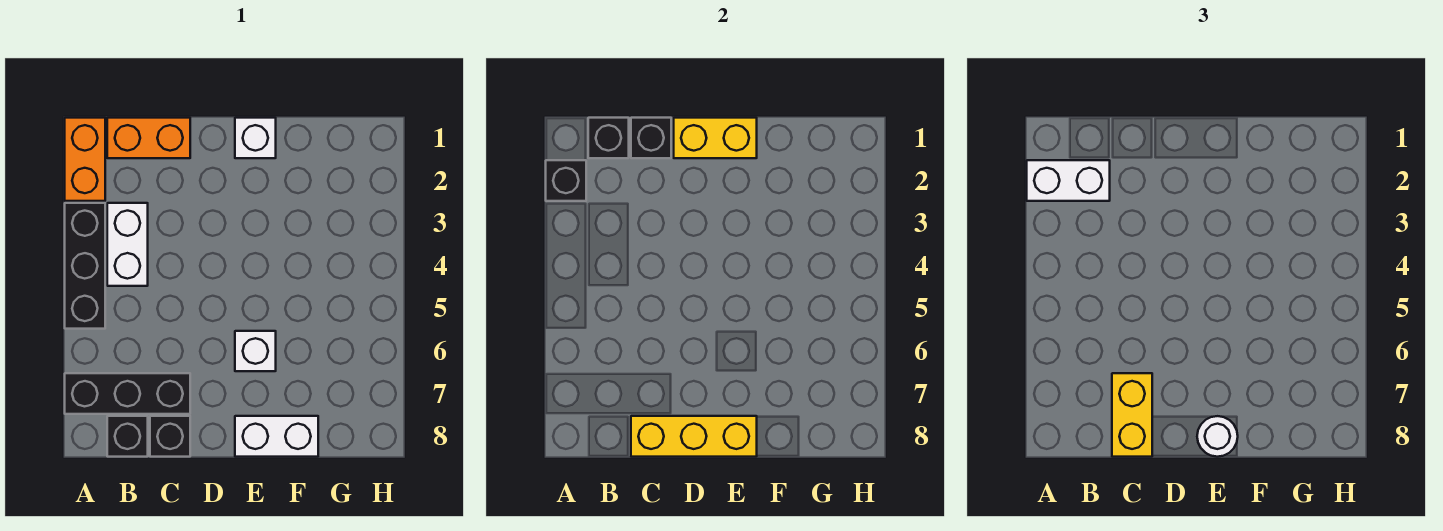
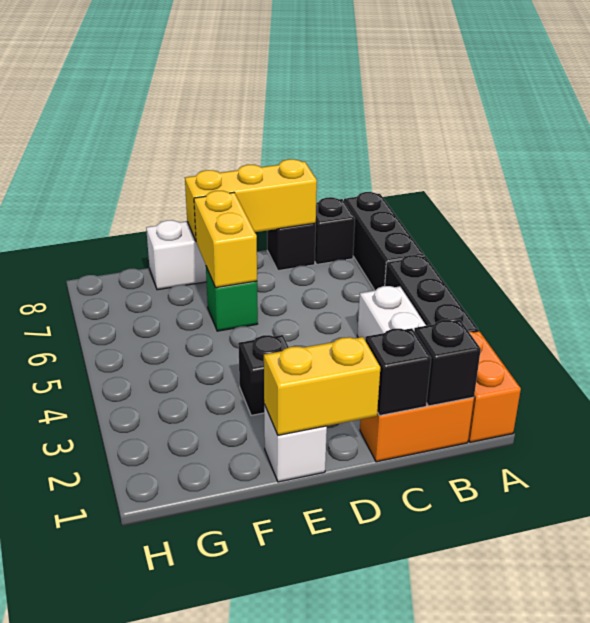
black brick A2 level 2 -> black brick E3 level 1
white brick A2:B2 level 3 -> none
black brick A7:C7 level 1 -> black brick A6:A8 level 1
yellow brick C7:C8 level 3 -> yellow brick E6:E7 level 2
white brick E6 level 1 -> green brick E6 level 1
white round brick E8 level 3 -> none

